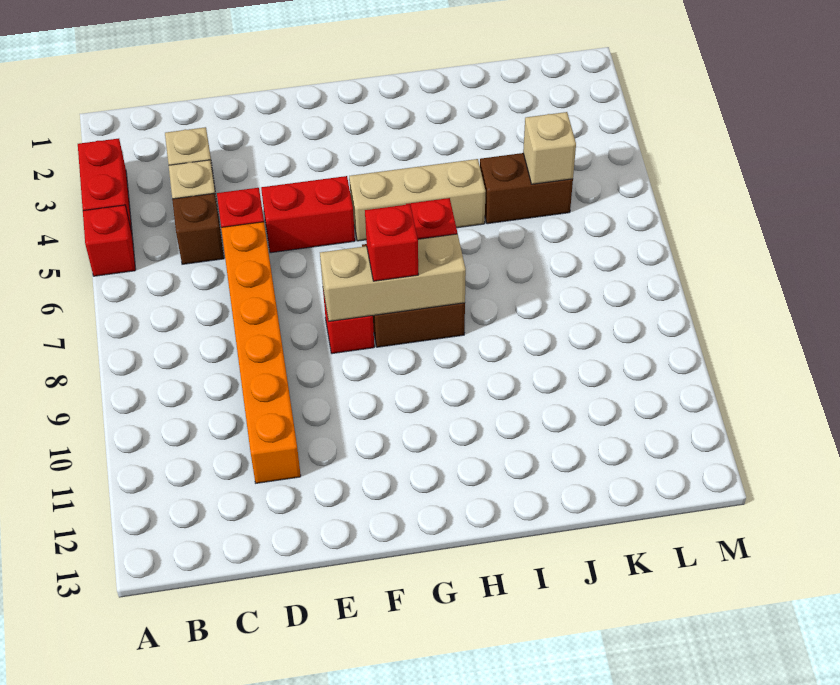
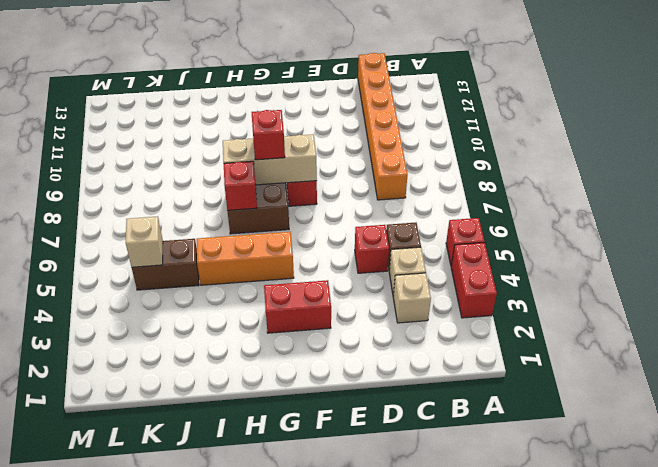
orange brick D6:D11 level 1 -> orange brick C8:C13 level 1
red brick E5:F5 level 1 -> red brick F3:G3 level 1
tan brick G5:I5 level 1 -> orange brick G5:I5 level 1

